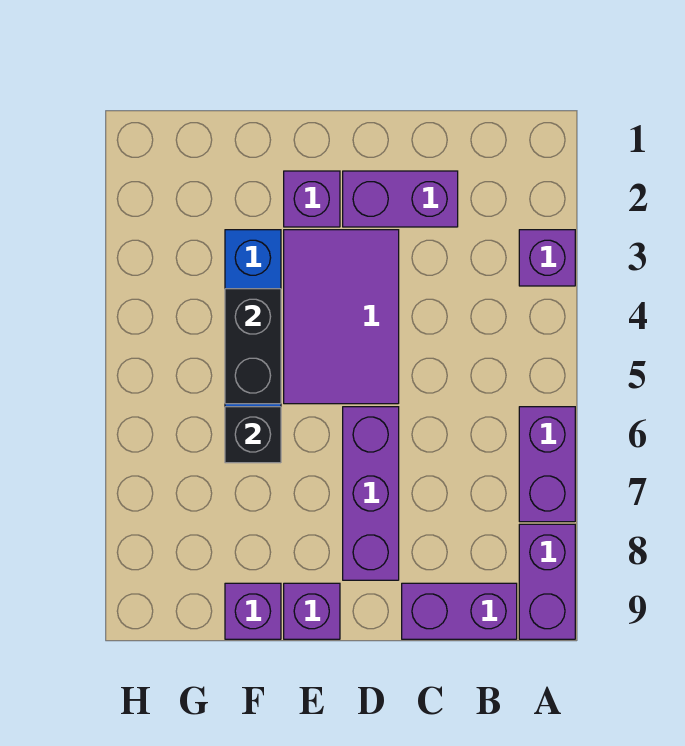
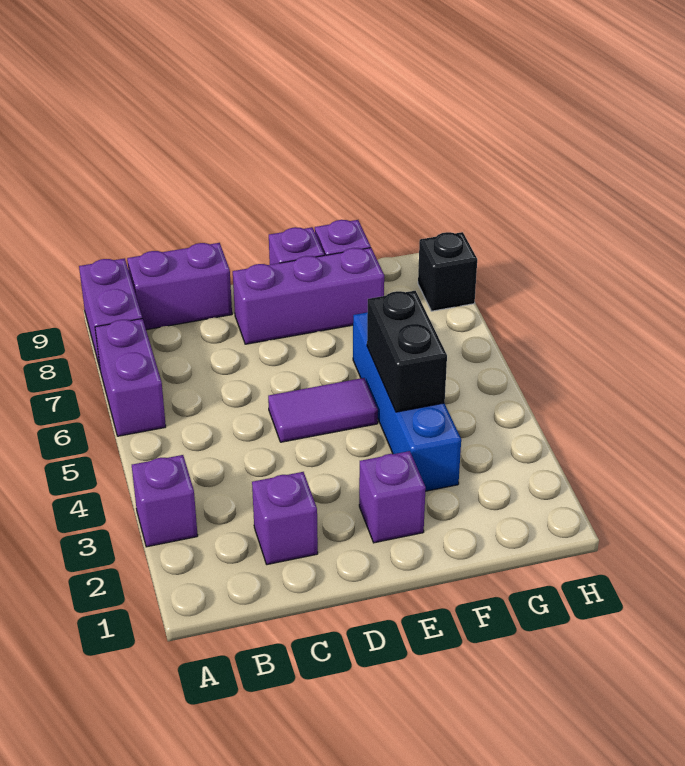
purple brick C2:D2 level 1 -> purple brick C2 level 1
purple tile D3:E5 level 1 -> purple tile D5:E5 level 1
purple brick D6:D8 level 1 -> purple brick D8:F8 level 1
black brick F6 level 2 -> black brick H8 level 1

